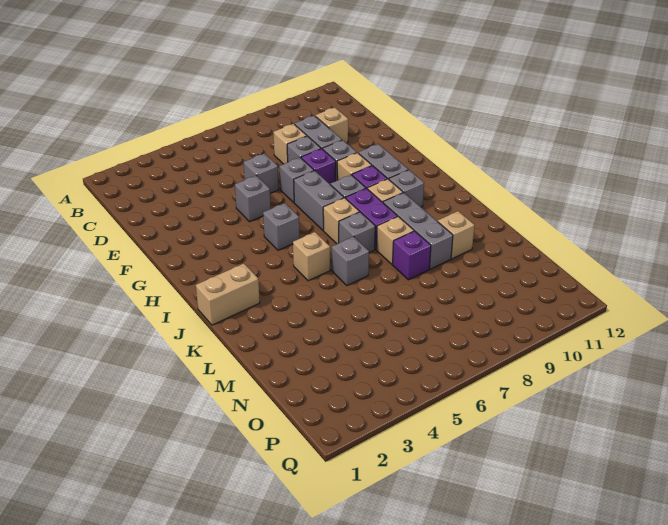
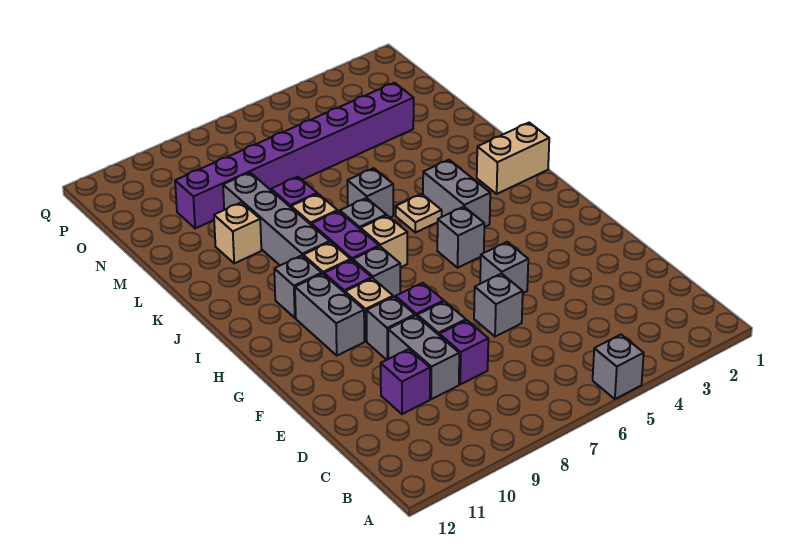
tan brick D8 level 1 -> purple brick D8 level 1
tan brick D10 level 1 -> purple brick D10 level 1
grey brick F7 level 1 -> grey brick A5 level 1
grey brick G7:H7 level 1 -> grey brick I4:J4 level 1
tan brick J5 level 1 -> tan plate J5 level 1
grey brick J9:L9 level 1 -> grey brick J9:M9 level 1
none -> purple brick N3:N10 level 1

